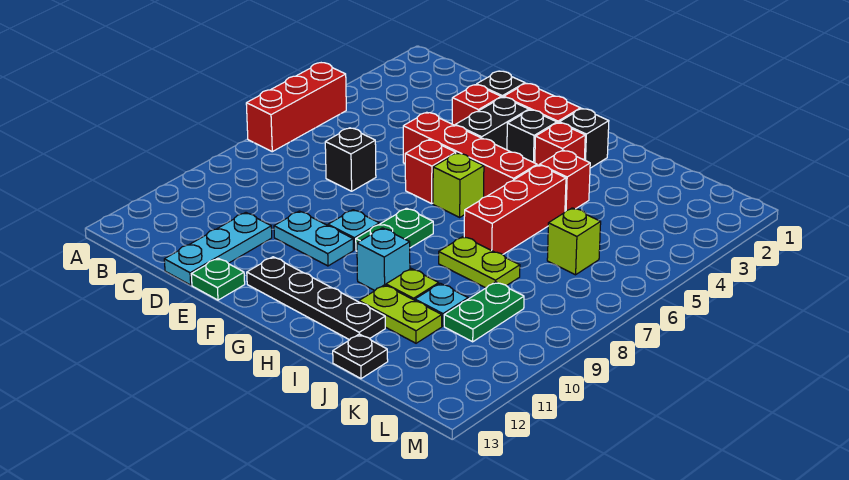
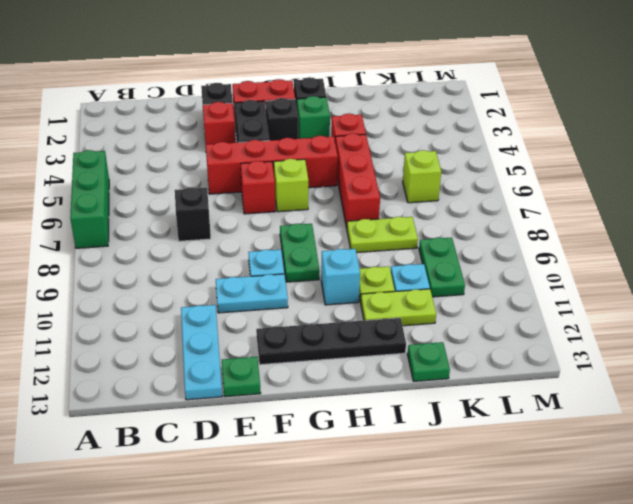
red brick A5:A7 level 1 -> green brick A5:A7 level 1
red brick H3 level 1 -> green brick H3 level 1
black plate J13 level 1 -> green plate J13 level 1

